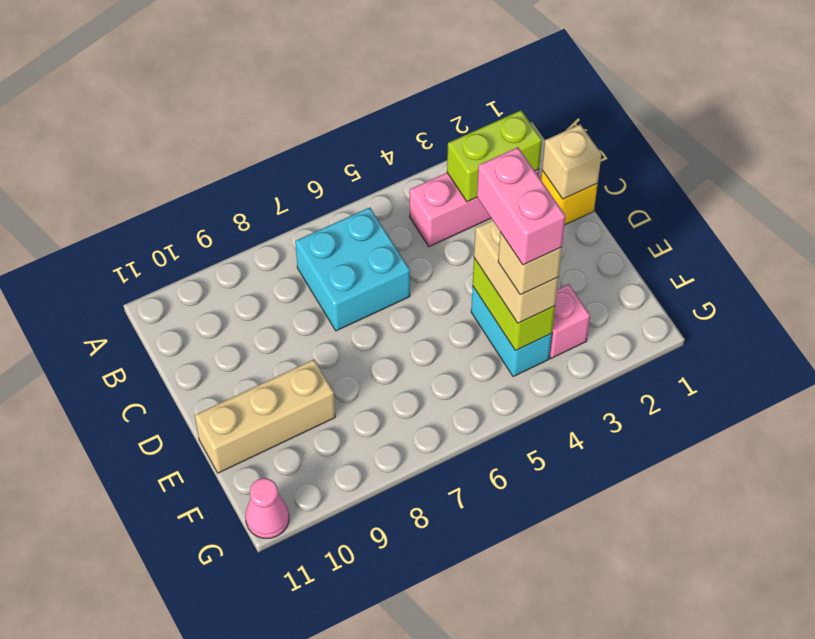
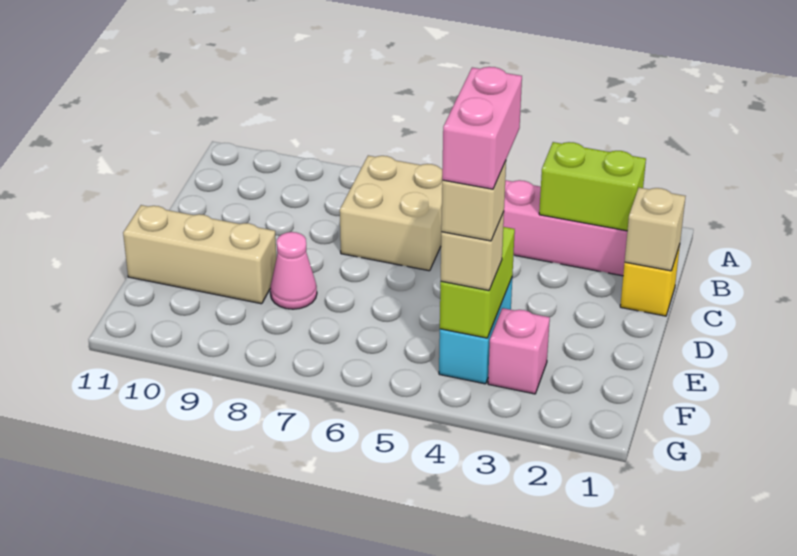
cyan brick B6:C7 level 1 -> tan brick B6:C7 level 1
tan brick E4:F4 level 3 -> tan brick F4 level 3
pink cone G11 level 1 -> pink cone E8 level 1

